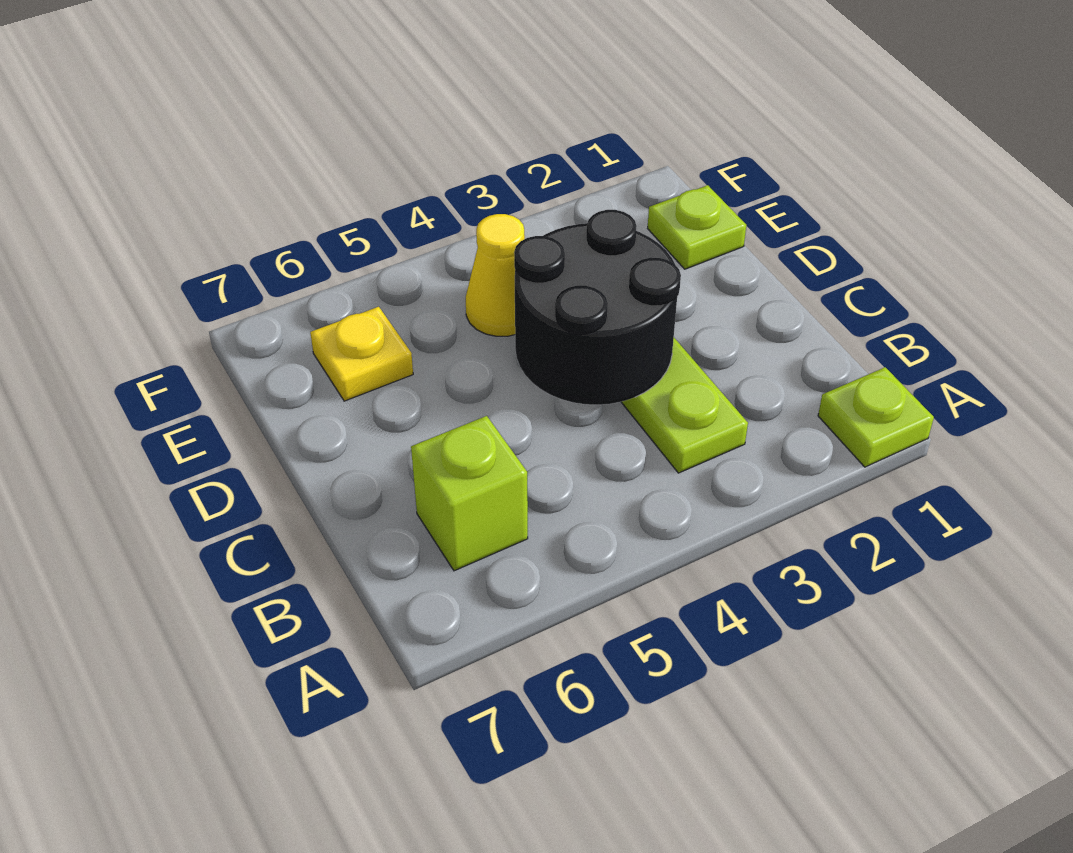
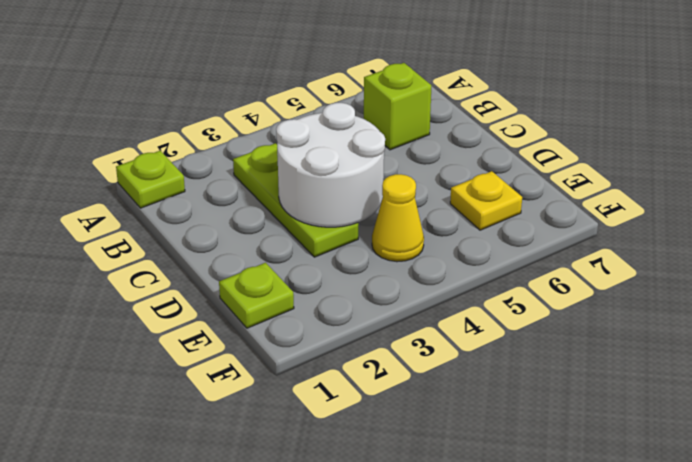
black round brick C3:D4 level 2 -> white round brick C3:D4 level 2

